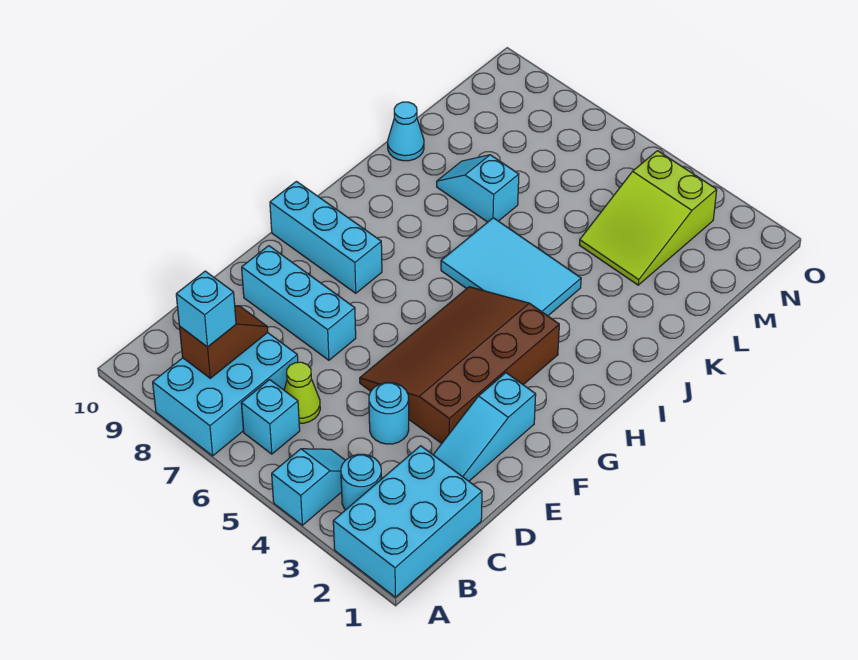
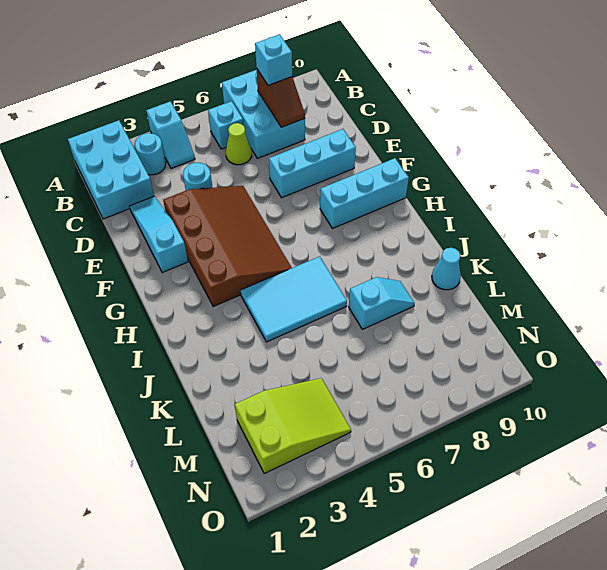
lime slope L3:N4 level 1 top N -> lime slope M2:N4 level 1 top 2

